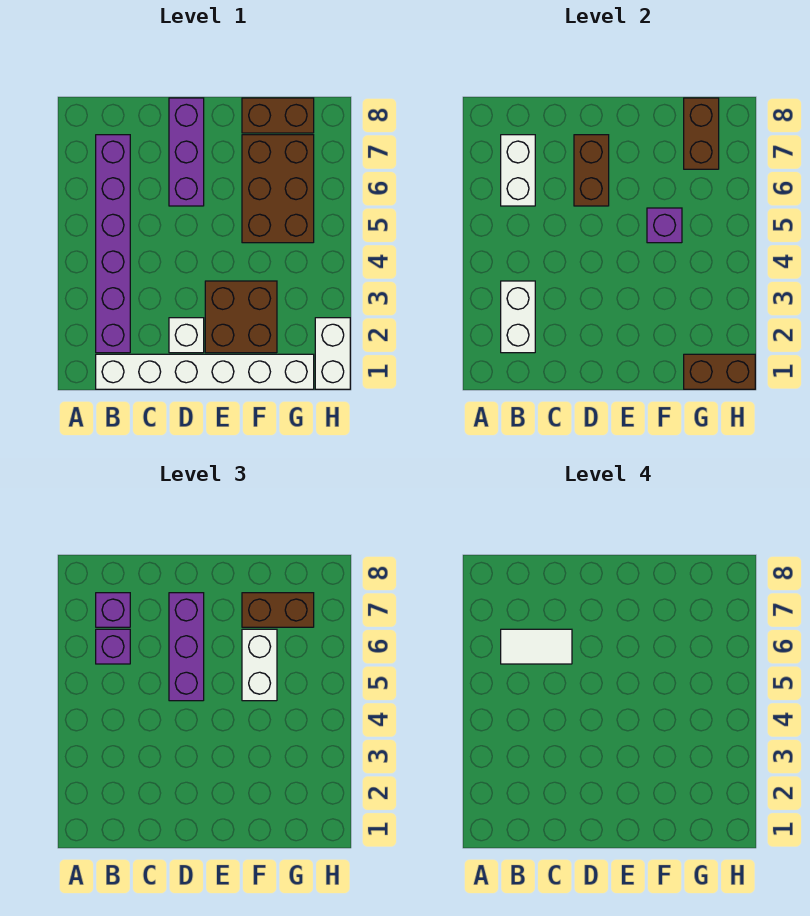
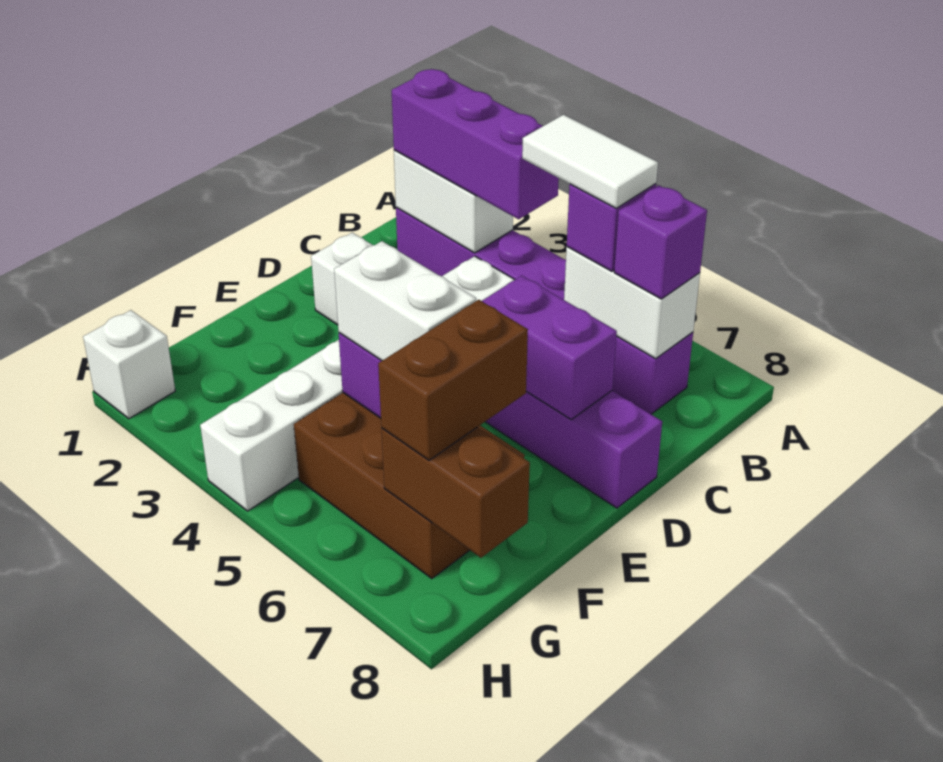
white brick B1:G1 level 1 -> white brick C4:H4 level 1
white tile B6:C6 level 4 -> white tile B5:B6 level 4
purple brick D5:D7 level 3 -> purple brick B2:B4 level 3
brown brick D6:D7 level 2 -> purple brick D6:D7 level 2
brown brick E2:F3 level 1 -> none
brown brick F8:G8 level 1 -> none
brown brick G1:H1 level 2 -> none
white brick H1:H2 level 1 -> white brick H1 level 1

